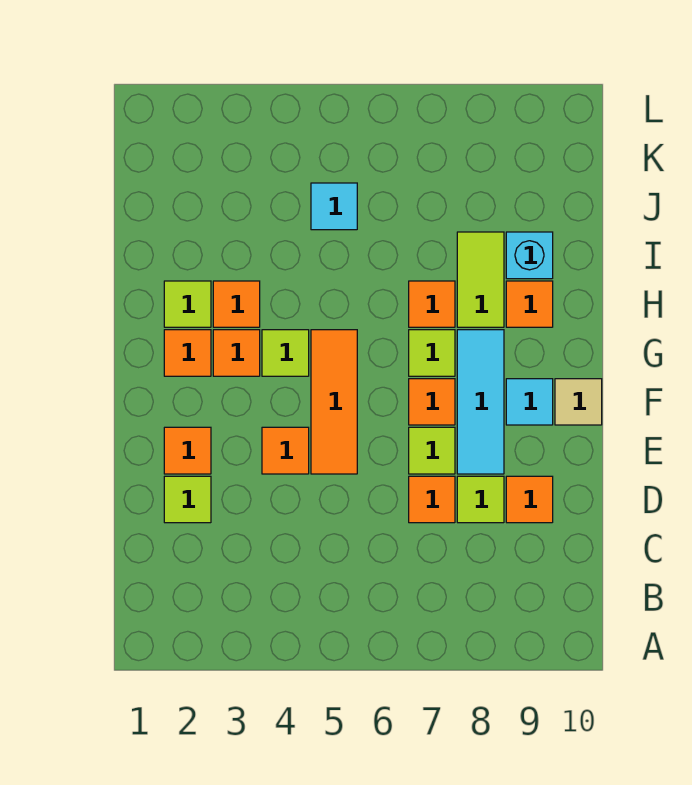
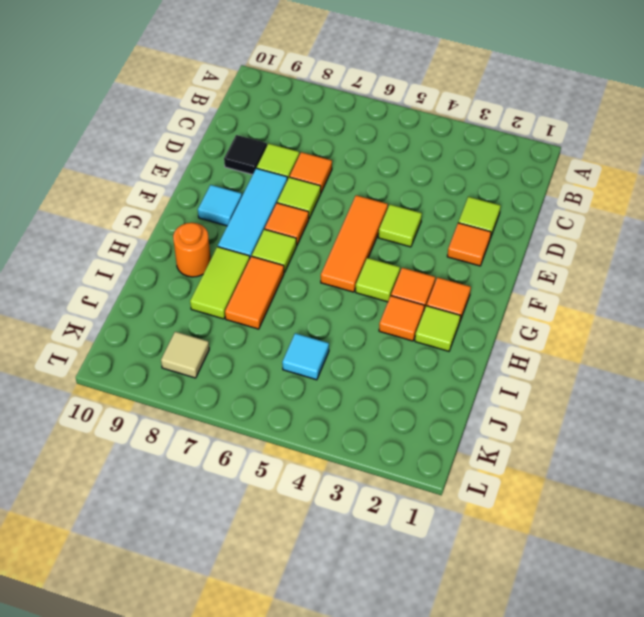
orange tile D9 level 1 -> black tile D9 level 1
orange tile E4 level 1 -> lime tile E4 level 1
tan tile F10 level 1 -> tan tile K8 level 1
orange tile H7 level 1 -> orange tile H7:I7 level 1
orange tile H9 level 1 -> orange round brick H9 level 1
cyan brick I9 level 1 -> none

